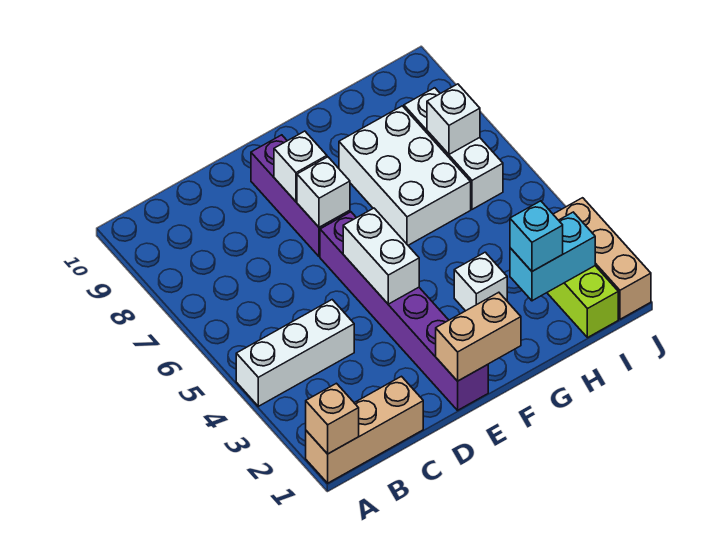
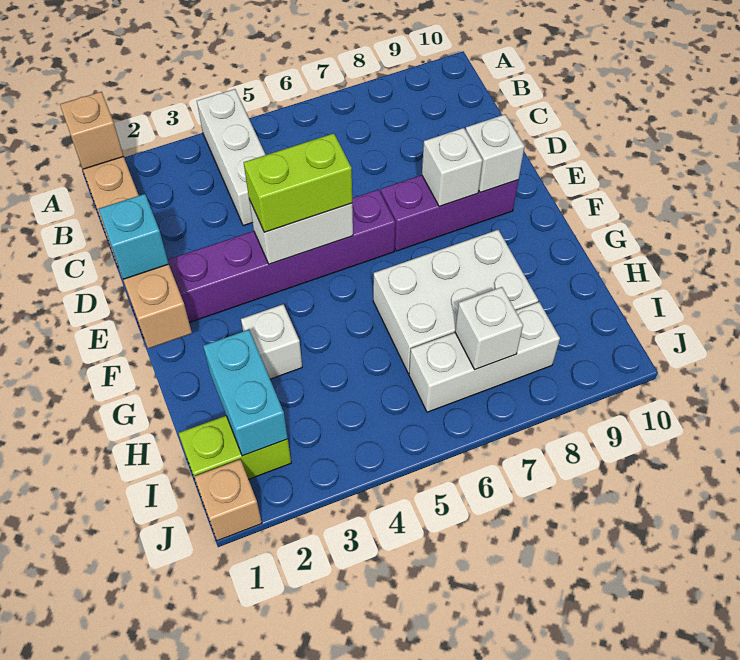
none -> lime brick E4:E5 level 3
white brick E7 level 2 -> white brick E9 level 2
cyan brick H2 level 3 -> cyan brick E1 level 3
tan brick J1:J3 level 1 -> tan brick J1 level 1

